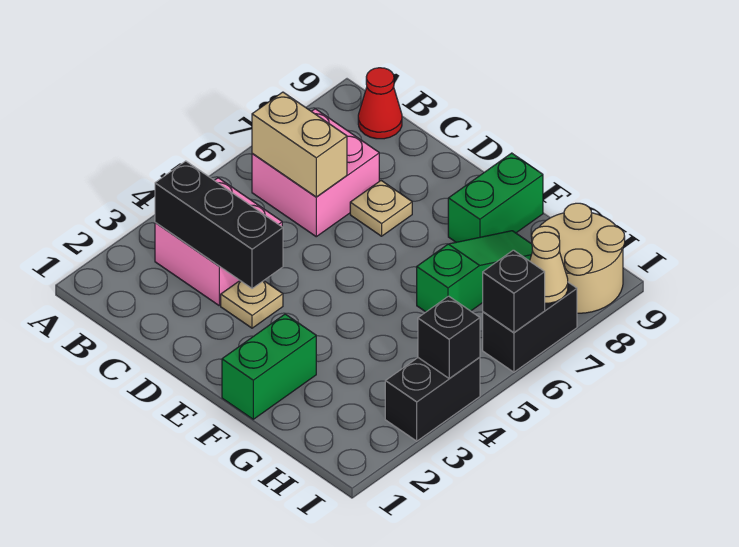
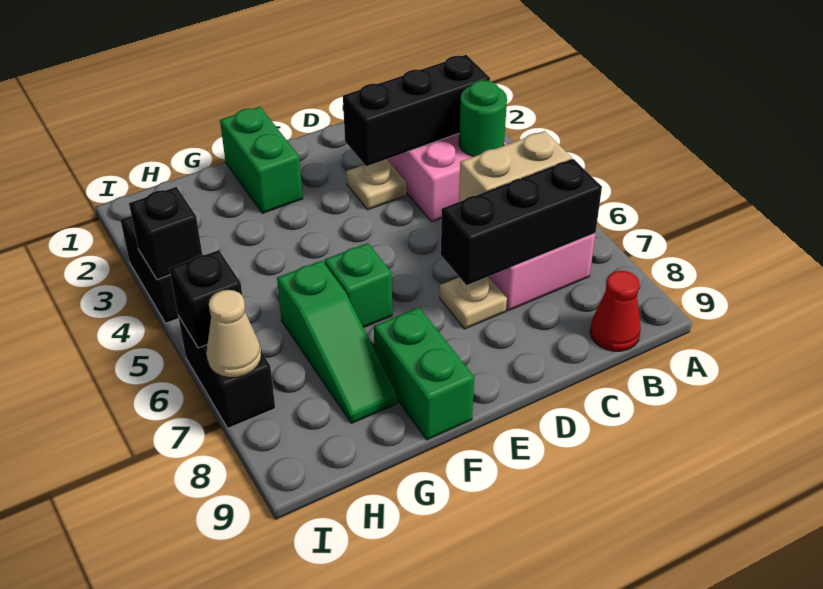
none -> green round brick B4 level 2
none -> black brick B7:D7 level 2
none -> green brick F6 level 1
tan round brick H8:I9 level 1 -> none

